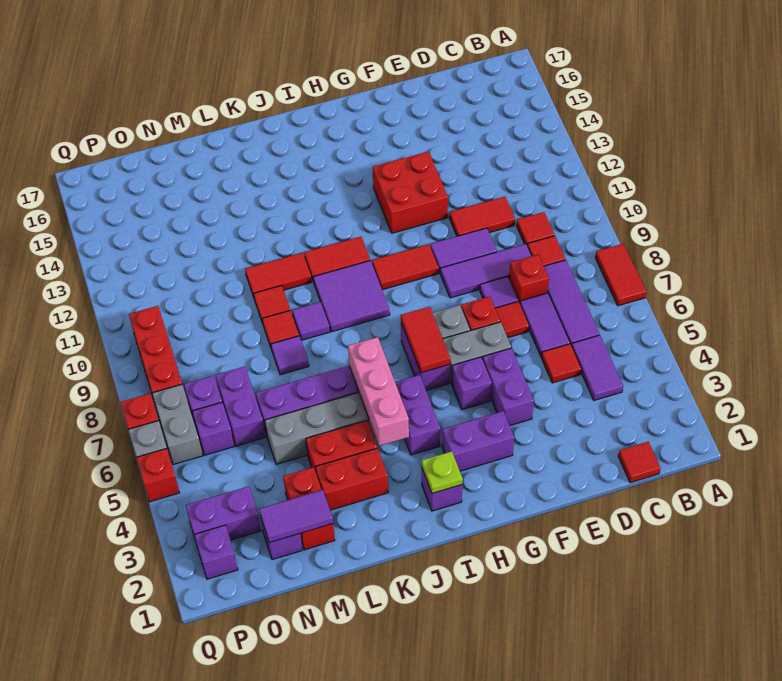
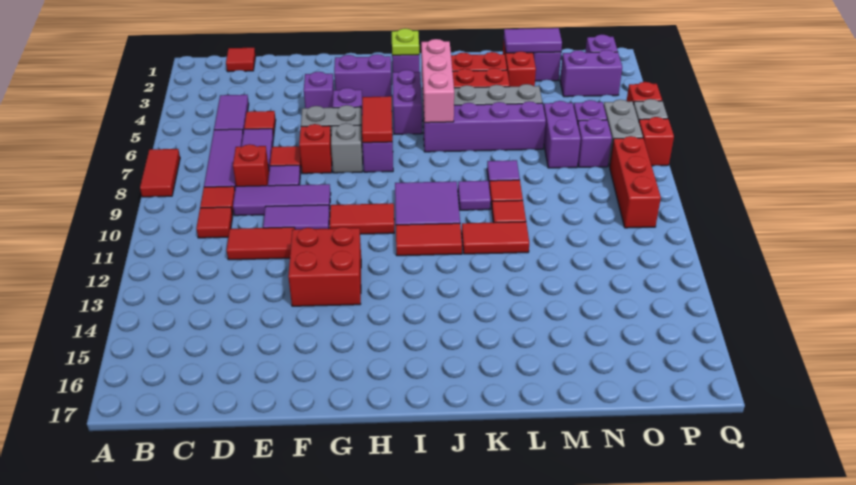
purple brick F4:F5 level 1 -> purple brick F4 level 1

